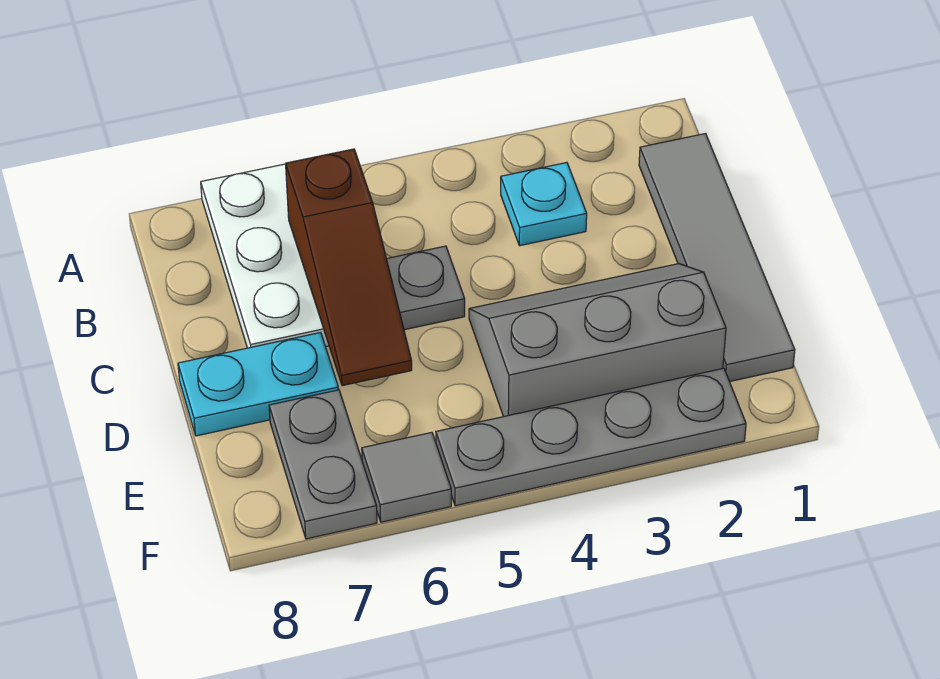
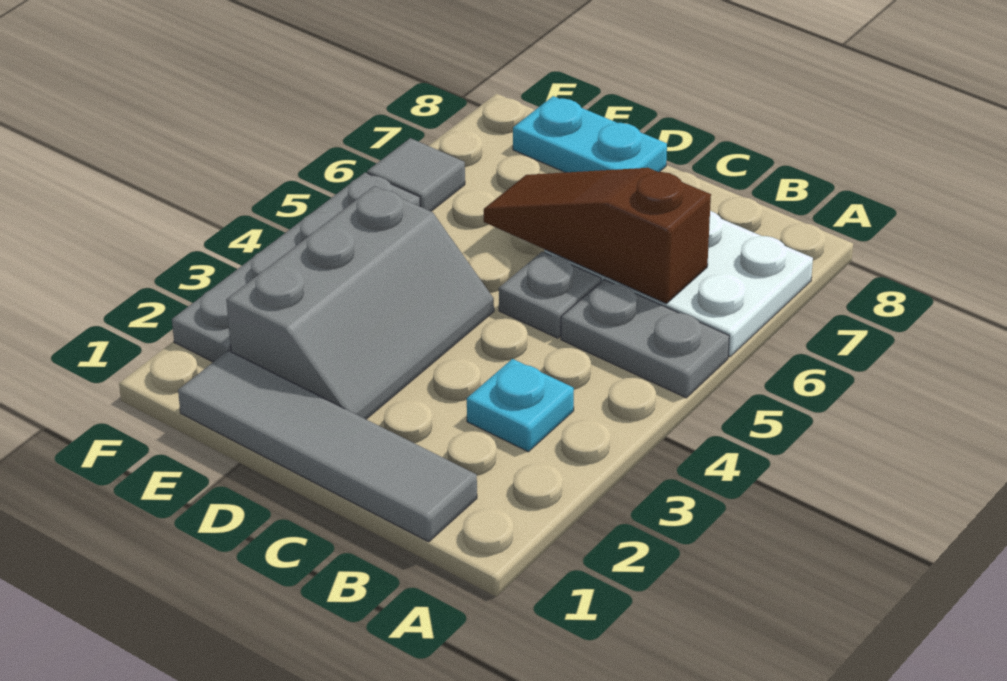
cyan plate D7:D8 level 1 -> cyan plate D8:E8 level 1
grey plate E7:F7 level 1 -> grey plate A5:B5 level 1

